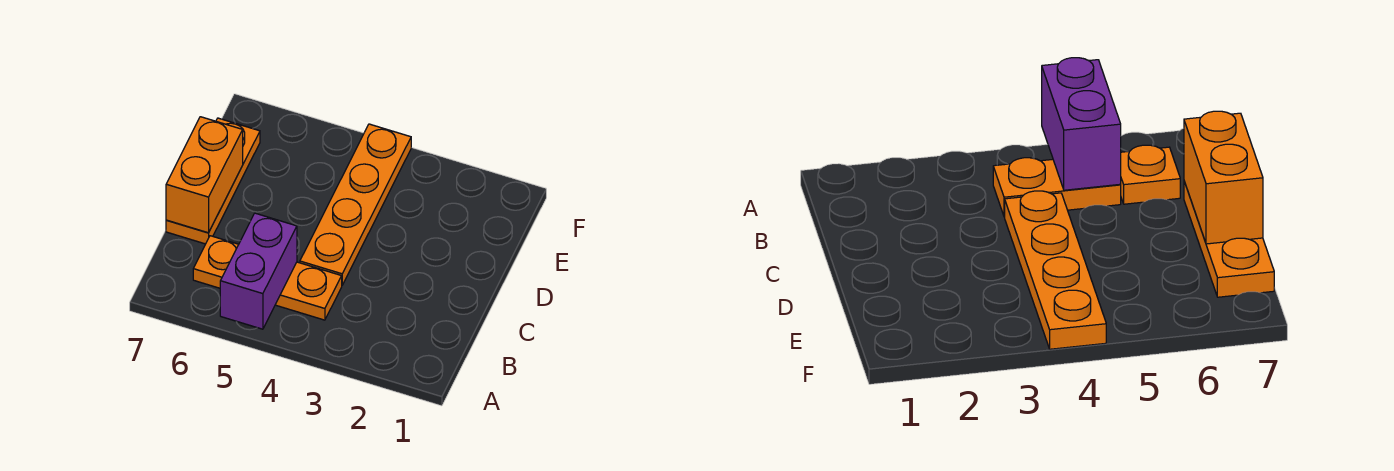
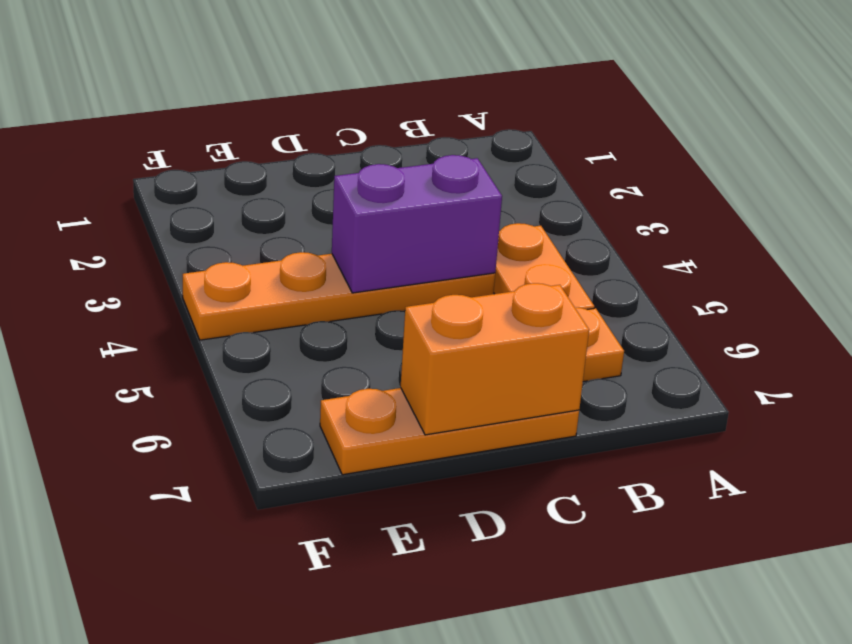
purple brick A5:B5 level 2 -> purple brick C4:D4 level 2

